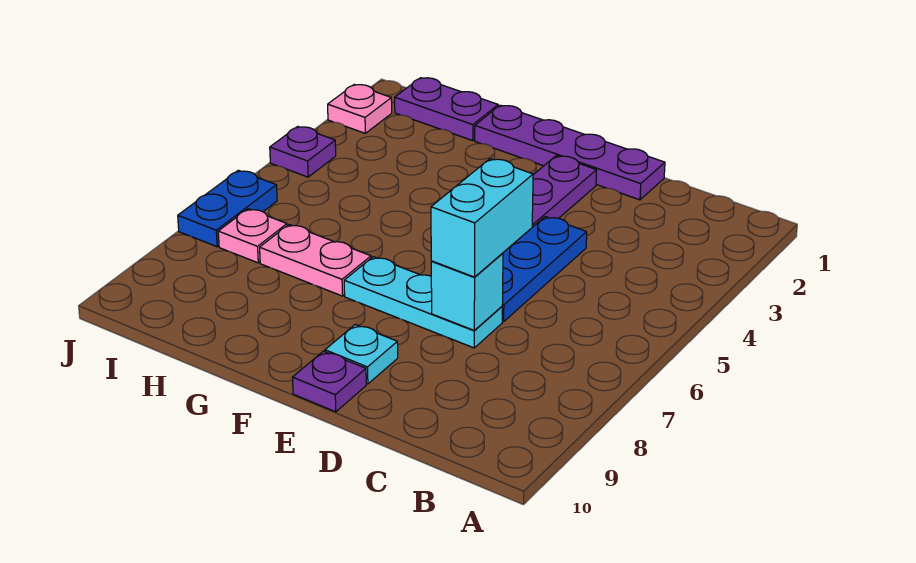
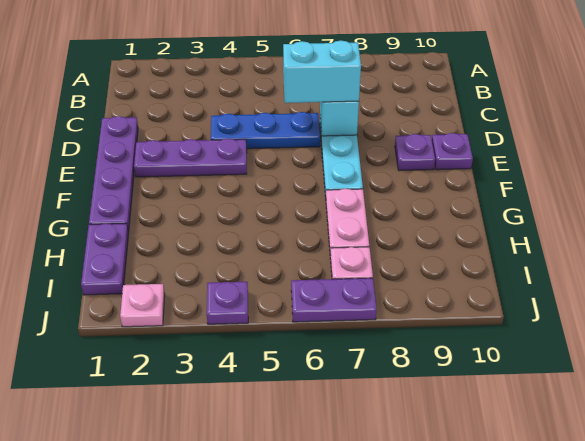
cyan plate E9 level 1 -> purple plate E9 level 1
blue plate J6:J7 level 1 -> purple plate J6:J7 level 1

